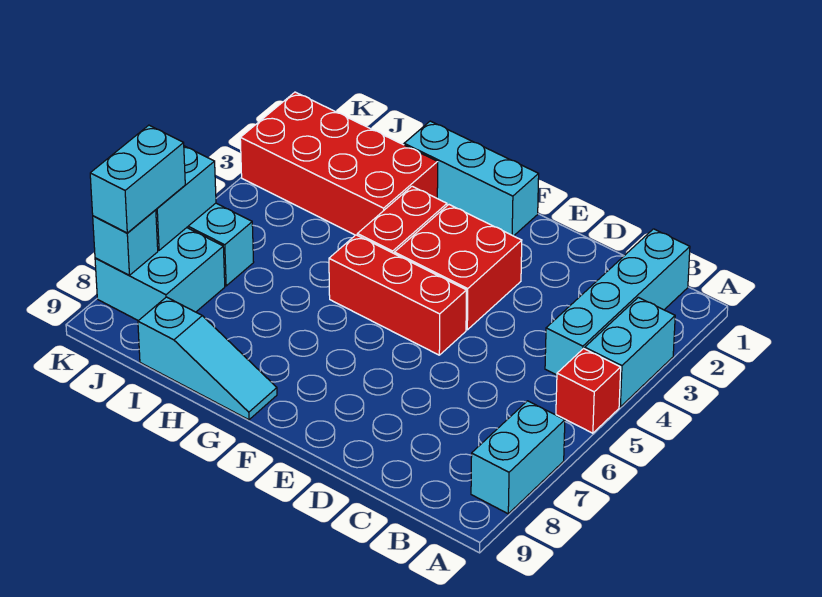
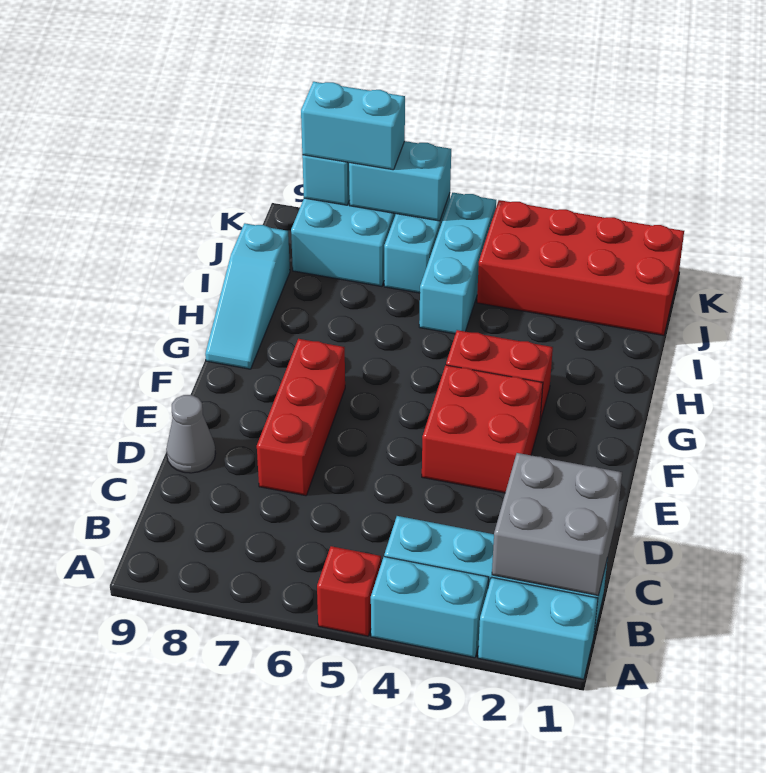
cyan brick A7:A8 level 1 -> cyan brick A1:A2 level 1
none -> grey brick B1:C2 level 2
none -> grey cone D9 level 1
red brick E5:G5 level 1 -> red brick D7:F7 level 1
cyan brick F1:H1 level 1 -> cyan brick I5:K5 level 1
red brick H2:K3 level 1 -> red brick J1:K4 level 1

